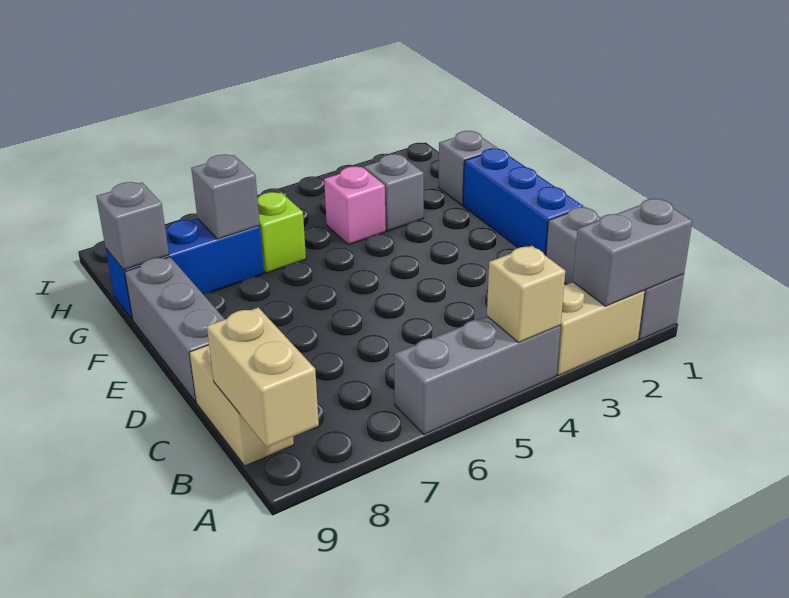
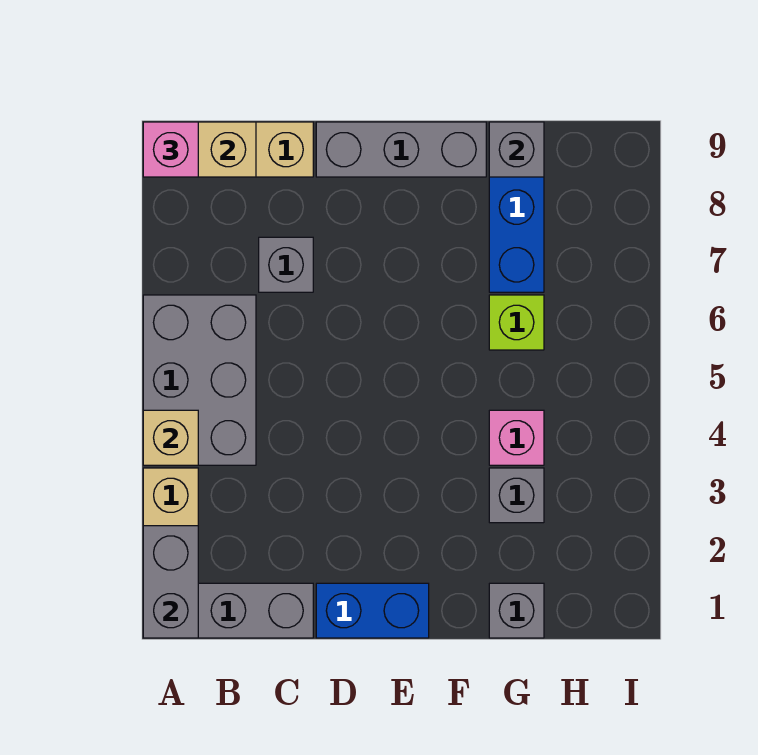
grey brick A4:A6 level 1 -> grey brick A4:B6 level 1
none -> pink brick A9 level 3
blue brick D1:F1 level 1 -> blue brick D1:E1 level 1
grey brick G7 level 2 -> grey brick C7 level 1

